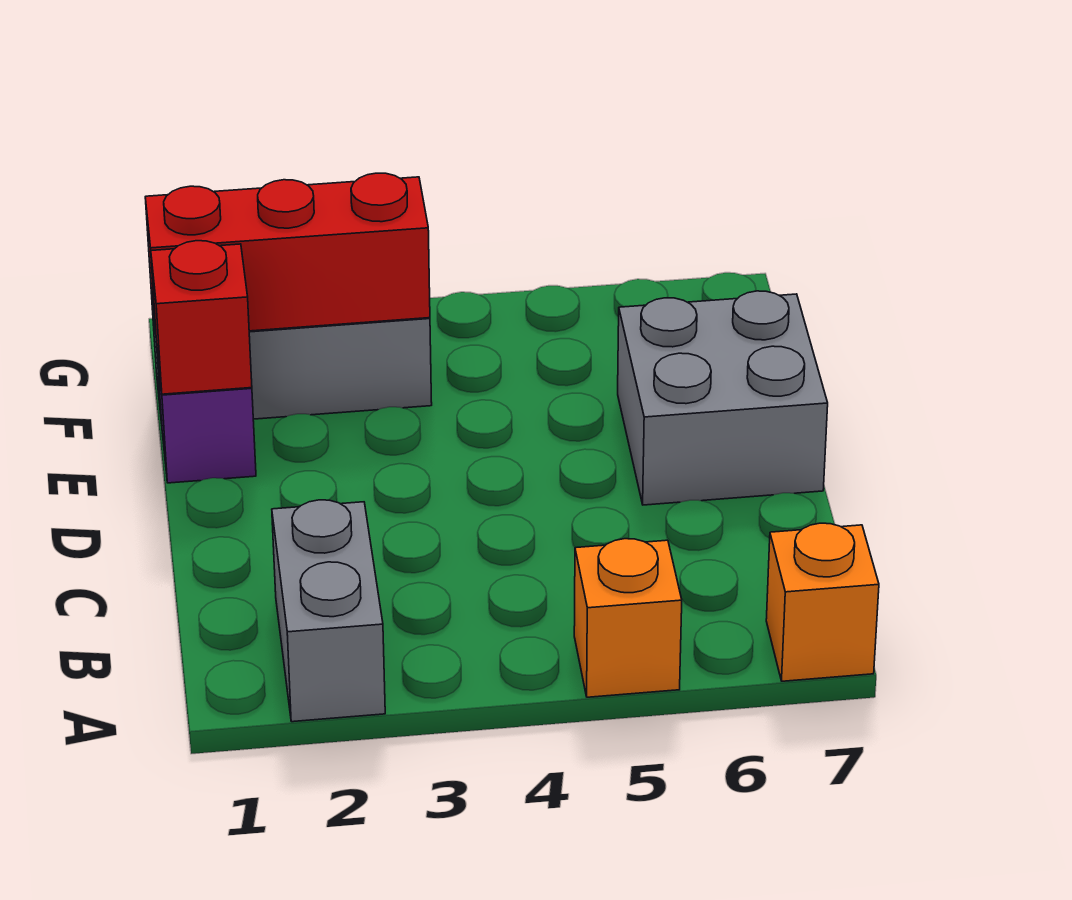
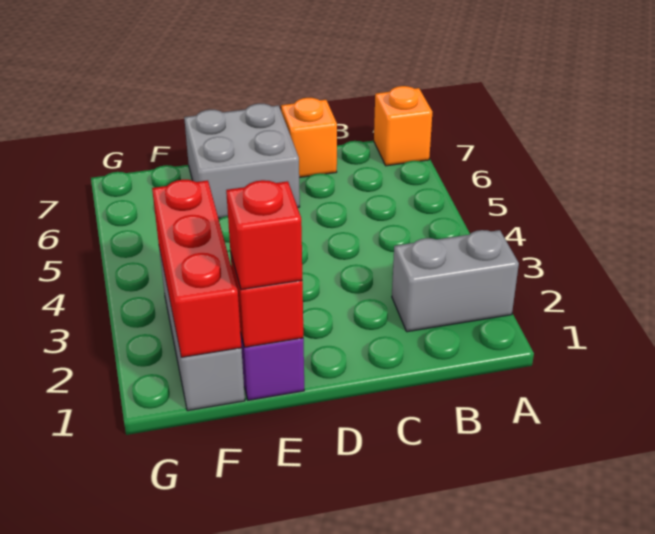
orange brick A5 level 1 -> orange brick C7 level 1
none -> red brick E1 level 3

